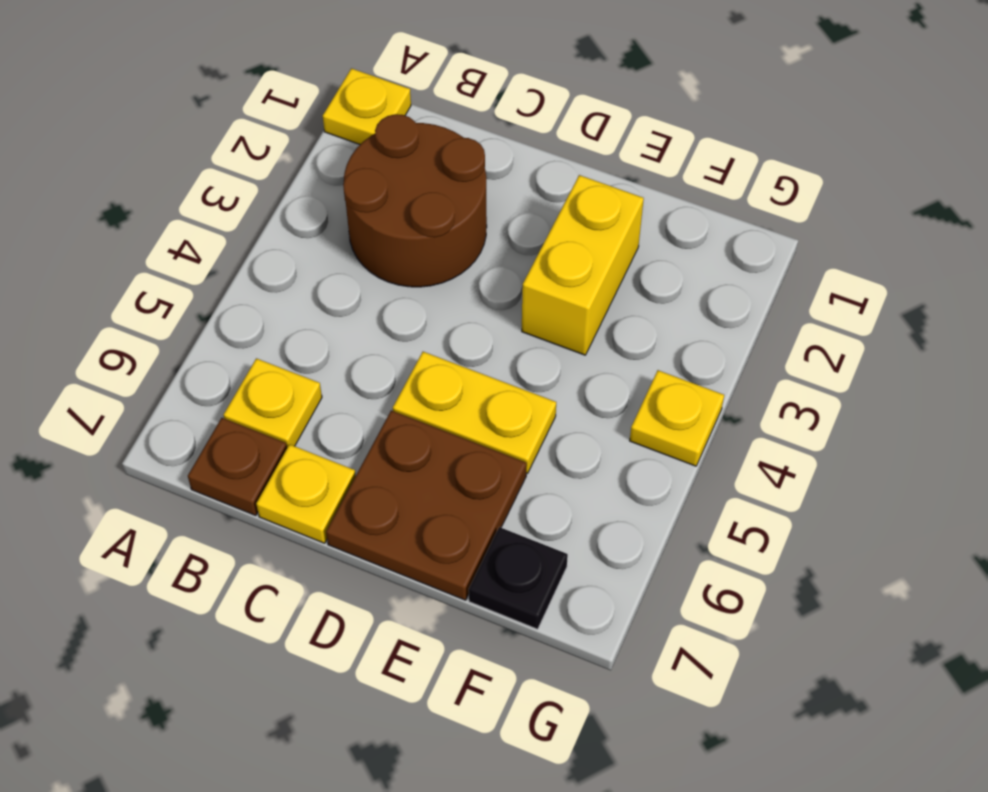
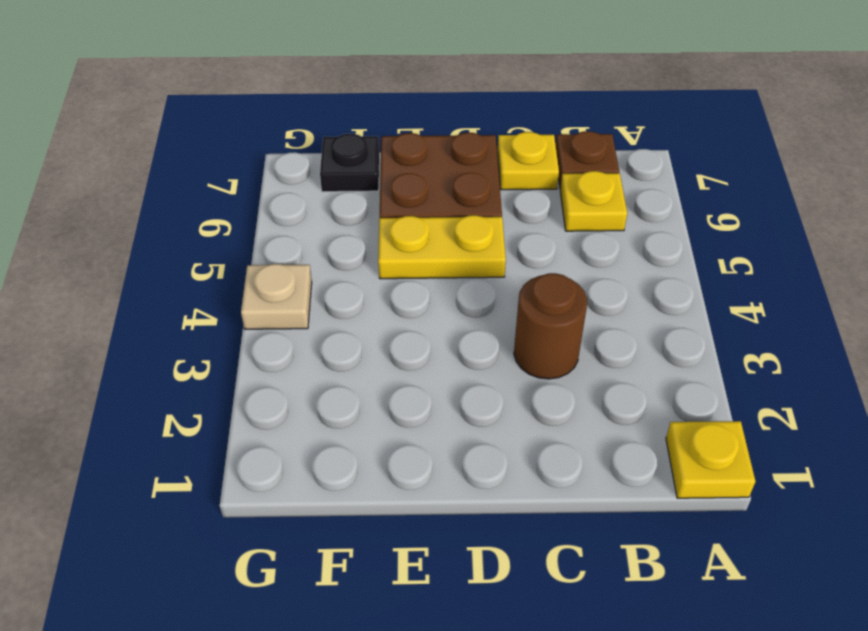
brown round brick B2:C3 level 1 -> brown round brick C3 level 1
yellow brick E2:E3 level 1 -> none
yellow plate G4 level 1 -> tan plate G4 level 1

